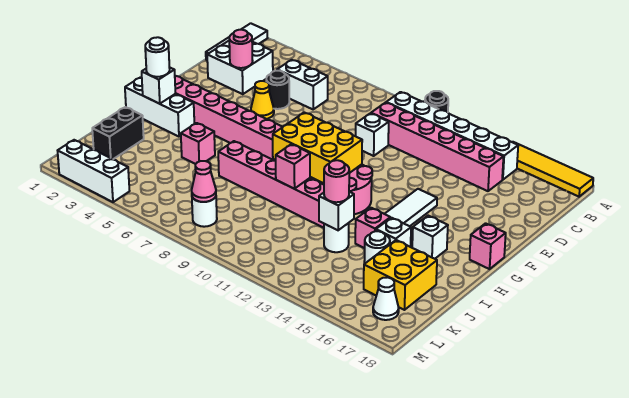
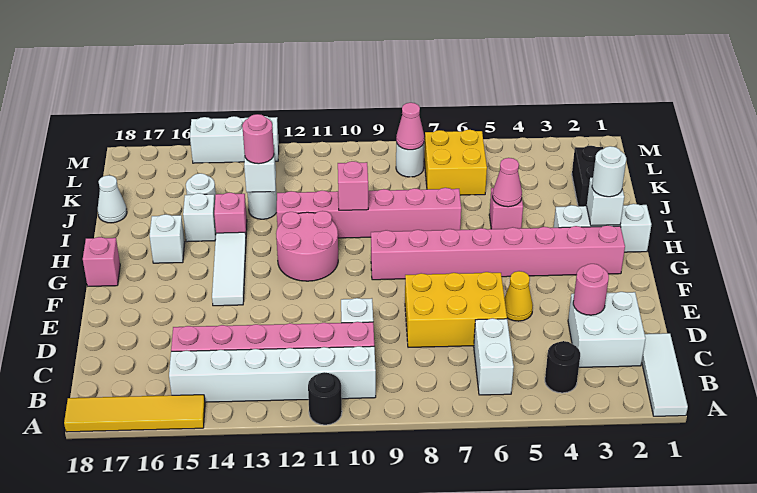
white brick C5:C6 level 1 -> white brick B6:C6 level 1
black round brick D5 level 1 -> black round brick B4 level 1
yellow brick G9:H11 level 2 -> yellow brick D6:E8 level 1
none -> pink cone I5 level 2
yellow brick J16:K17 level 1 -> yellow brick K6:L7 level 1
white cone L17 level 1 -> white cone J18 level 1
white brick M2:M4 level 1 -> white brick M13:M15 level 1

